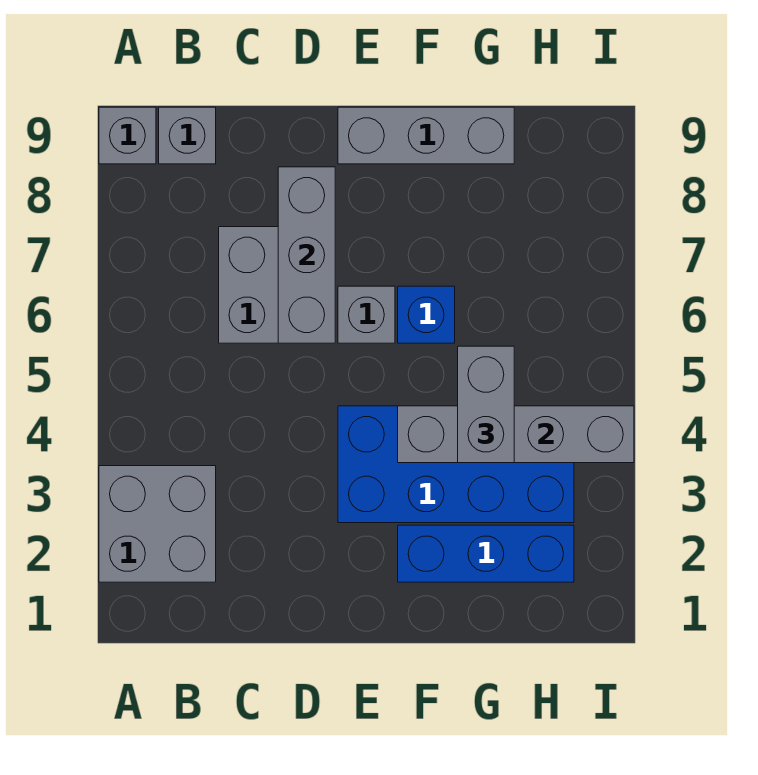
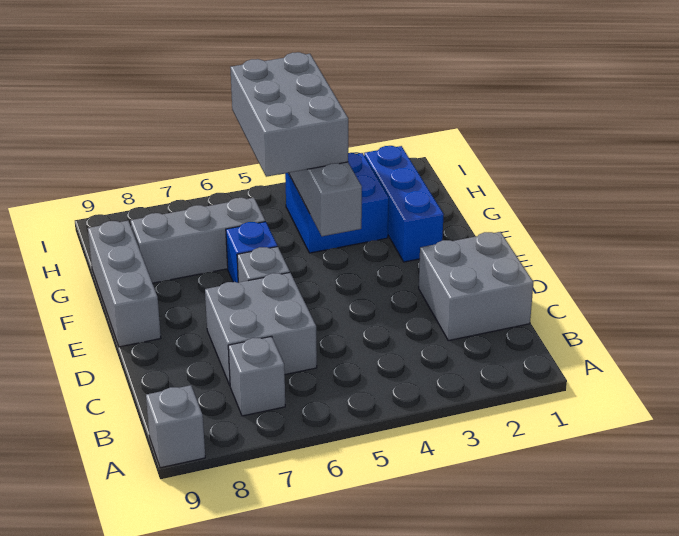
grey brick A2:B3 level 1 -> grey brick C1:D2 level 1
grey brick B9 level 1 -> grey brick B7 level 1
grey brick D6:D8 level 2 -> grey brick G6:G8 level 1
blue brick E3:H4 level 1 -> blue brick G3:H4 level 1
grey brick G4:G5 level 3 -> grey brick G4:I5 level 3

